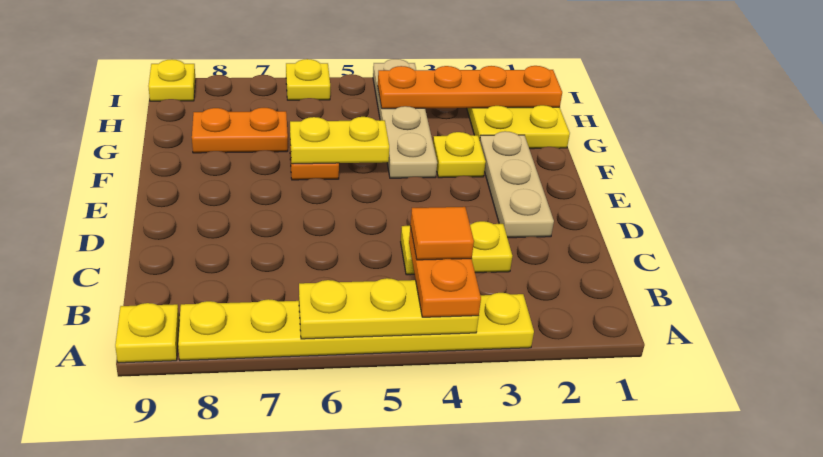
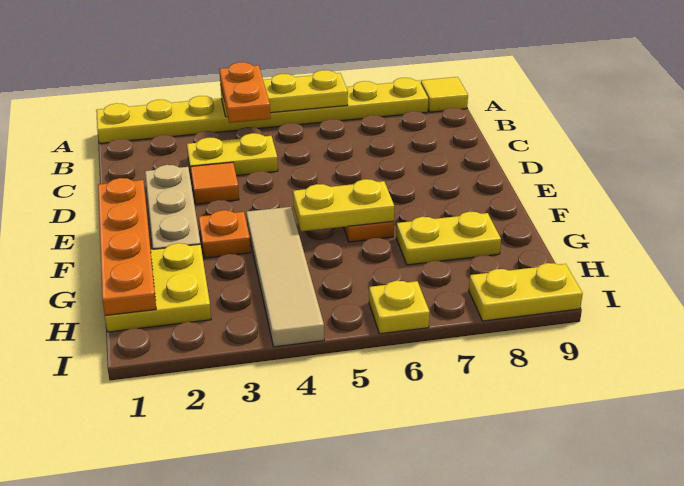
yellow plate A3:A8 level 1 -> yellow plate A1:A8 level 1
yellow plate A9 level 1 -> yellow tile A9 level 1
orange tile B4 level 4 -> orange tile D3 level 1
yellow plate F3 level 1 -> orange plate F3 level 1
tan plate F4:I4 level 1 -> tan tile F4:I4 level 1
orange plate G7:G8 level 1 -> yellow plate G7:G8 level 1
orange plate H1:H4 level 2 -> orange plate E1:H1 level 2
yellow plate I9 level 1 -> yellow plate I8:I9 level 1

